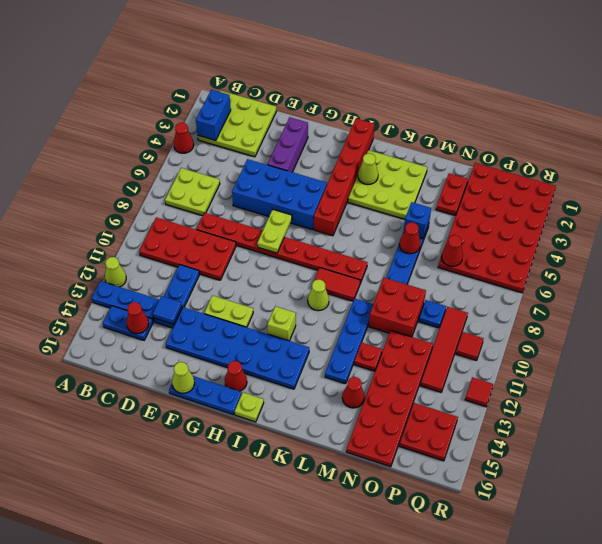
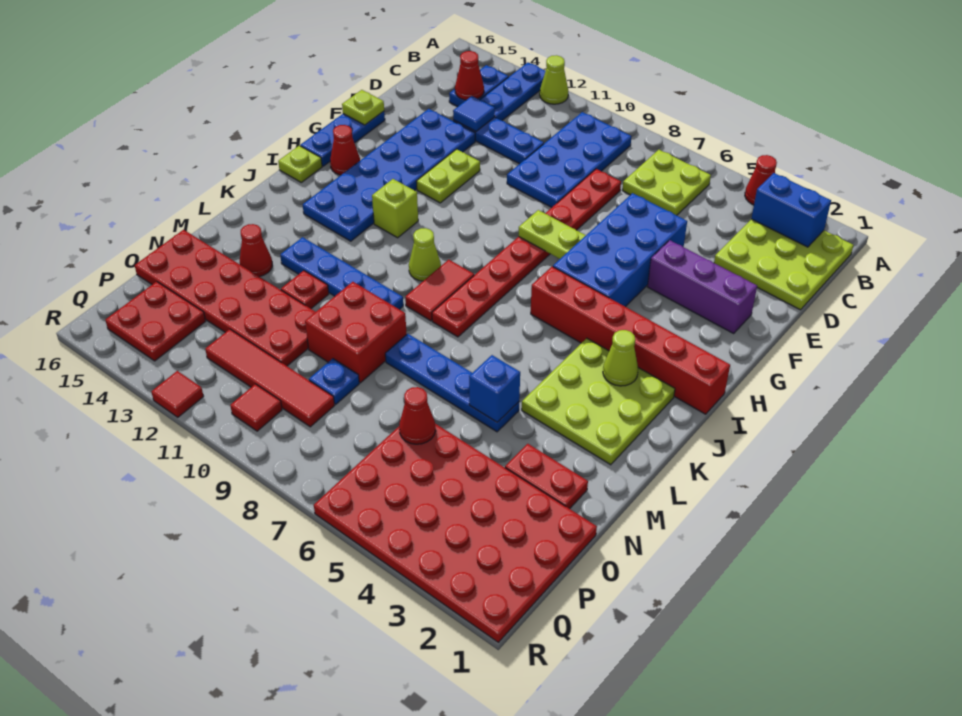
red plate B9:E10 level 1 -> blue plate B9:E10 level 1
lime cone F16 level 2 -> lime plate F16 level 2
red cone M6 level 2 -> none

